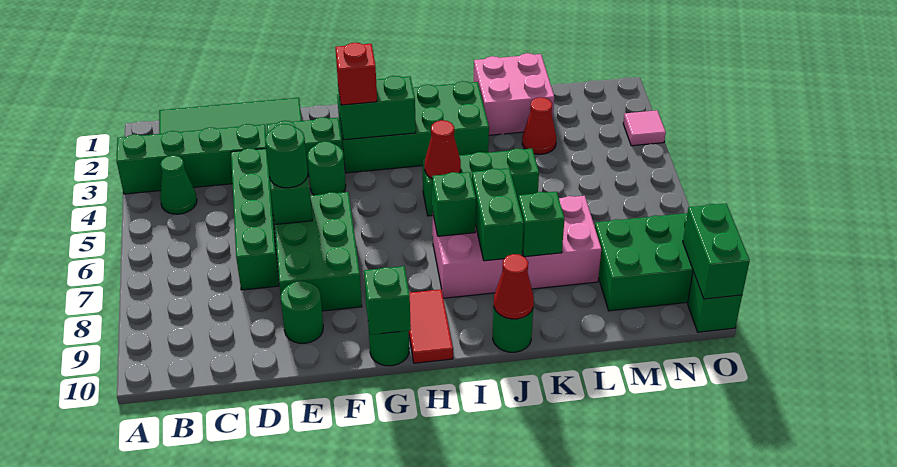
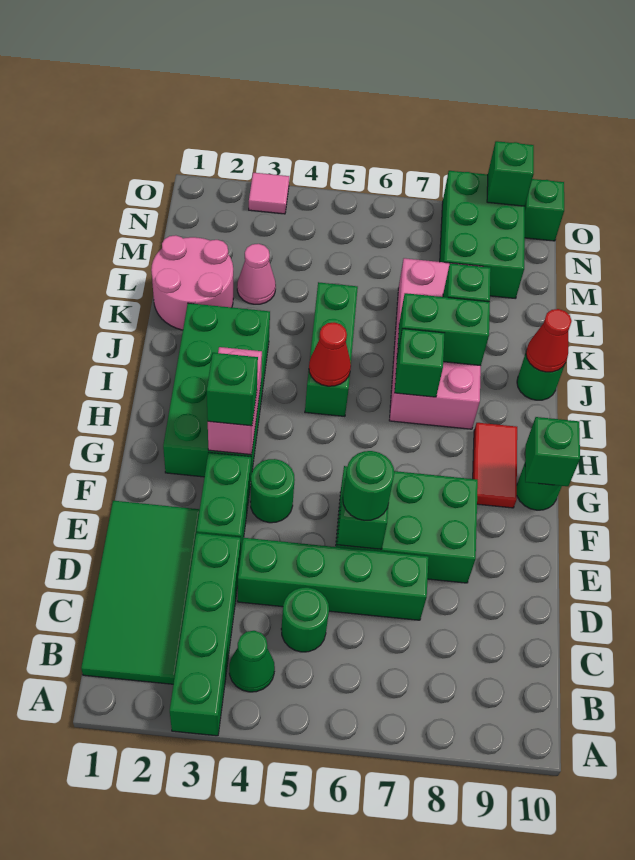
green round brick E9 level 1 -> green round brick C5 level 1
green brick G3:H3 level 2 -> pink brick G3:H3 level 2
red brick G3 level 3 -> green brick G3 level 3
red tile H9:H10 level 1 -> red tile G9:H9 level 1
pink brick K1:L2 level 1 -> pink round brick K1:L2 level 1
red cone L3 level 1 -> pink cone L3 level 1
green brick O9:O10 level 2 -> green brick O9 level 2

